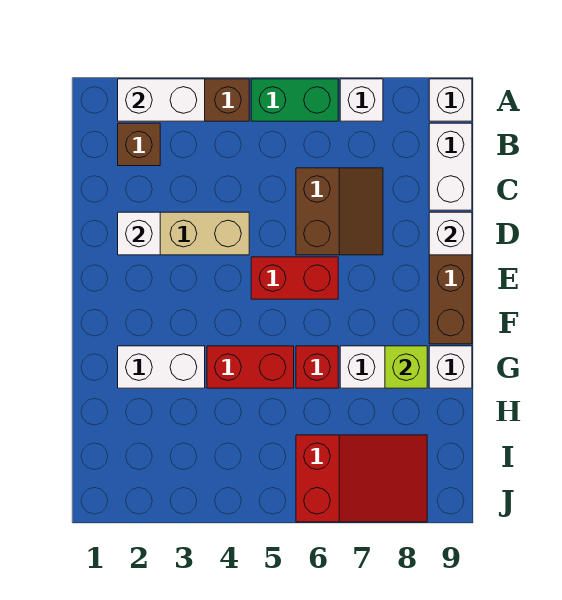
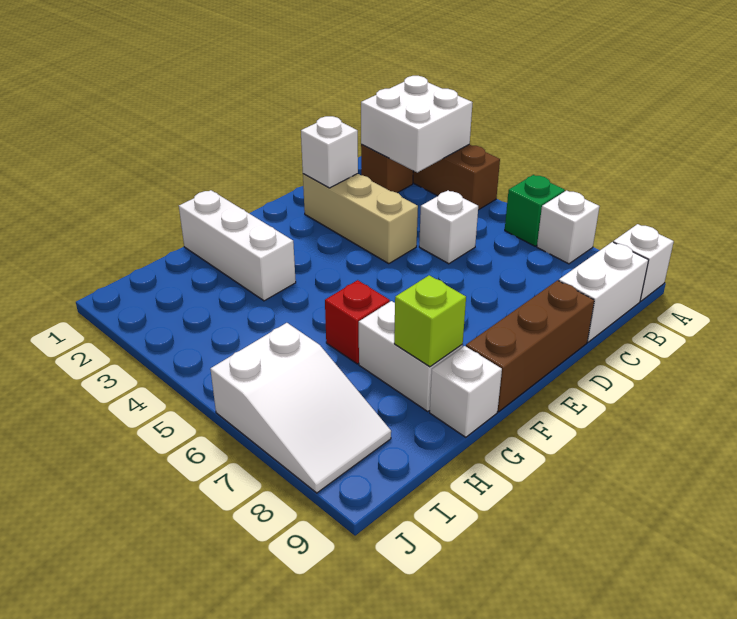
white brick A2:A3 level 2 -> white brick A2:B3 level 2
green brick A5:A6 level 1 -> green brick A6 level 1
brown slope C6:D7 level 1 top 6 -> none
white brick D9 level 2 -> white brick C5 level 1
red brick E5:E6 level 1 -> none
white brick G2:G3 level 1 -> white brick G1:G3 level 1
red brick G4:G5 level 1 -> none
red slope I6:J8 level 1 top 6 -> white slope I6:J8 level 1 top 6

